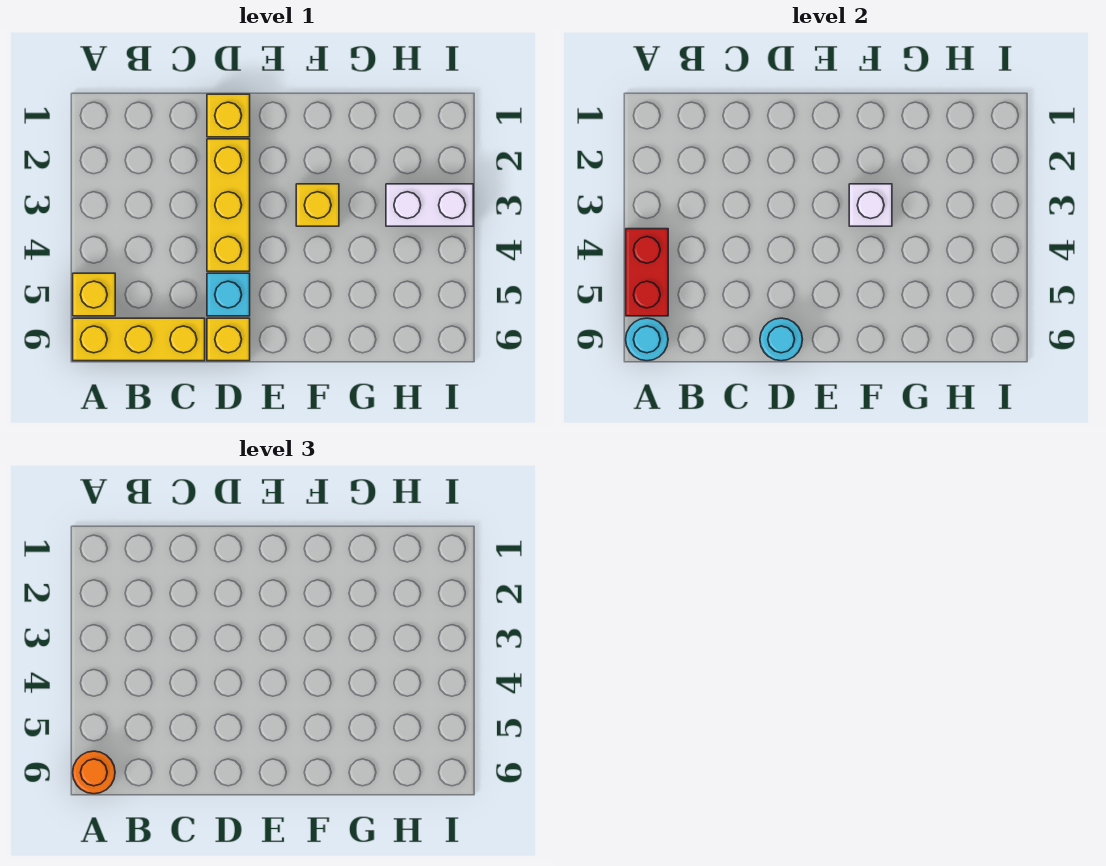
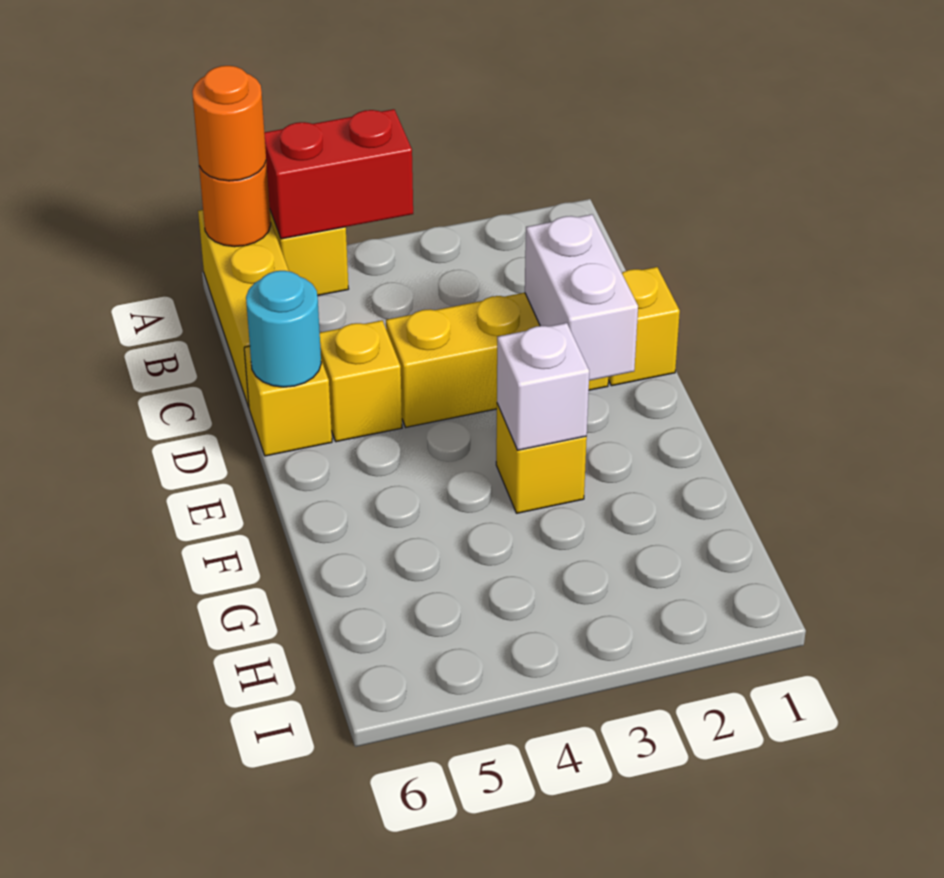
cyan round brick A6 level 2 -> orange round brick A6 level 2
cyan brick D5 level 1 -> yellow brick D5 level 1
white brick H3:I3 level 1 -> white brick D2:E2 level 2

